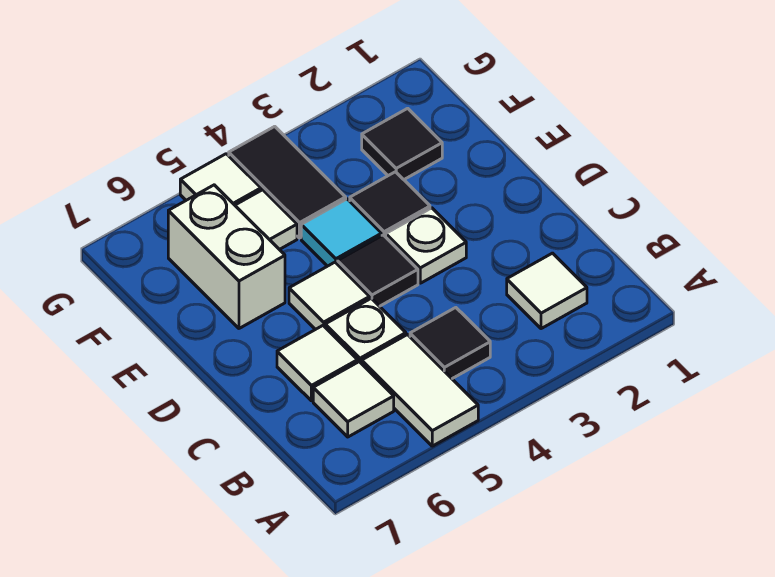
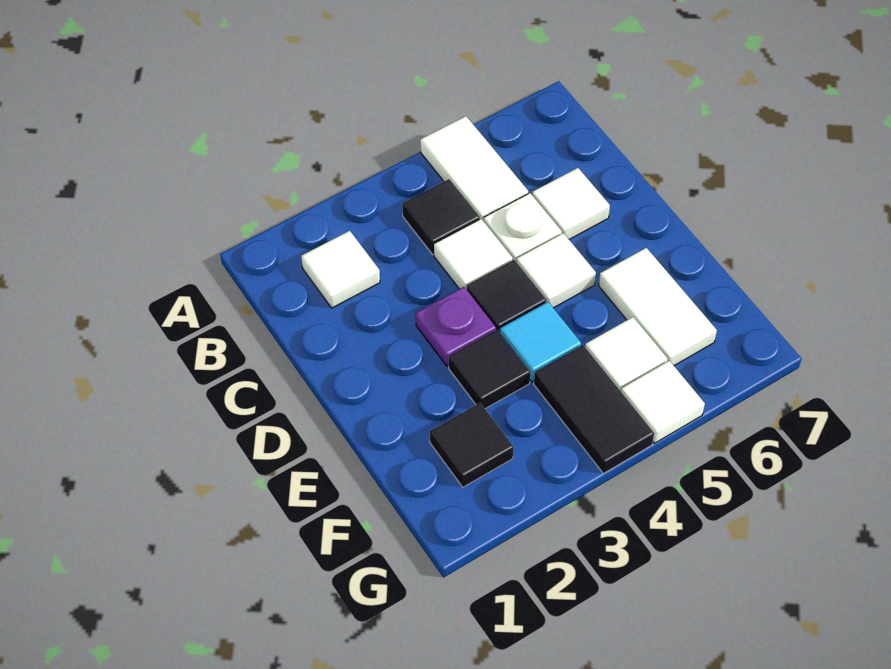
white tile B6 level 1 -> white tile C4 level 1
white plate D3 level 1 -> purple plate D3 level 1
white brick E6:F6 level 1 -> white tile E6:F6 level 1

